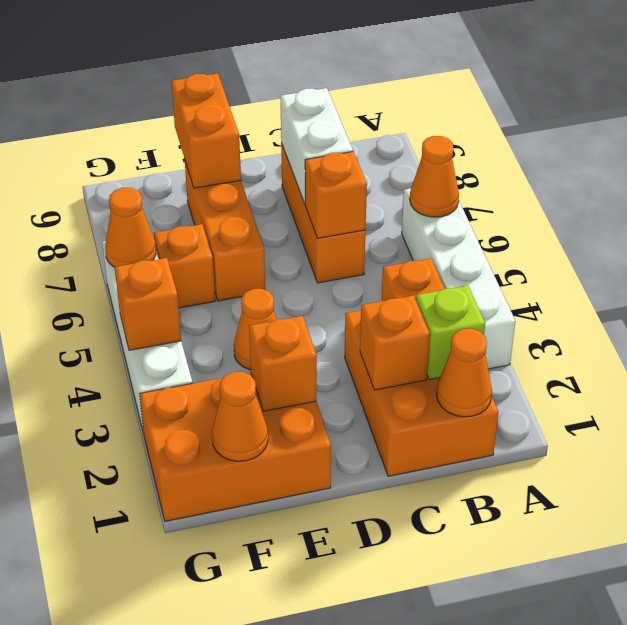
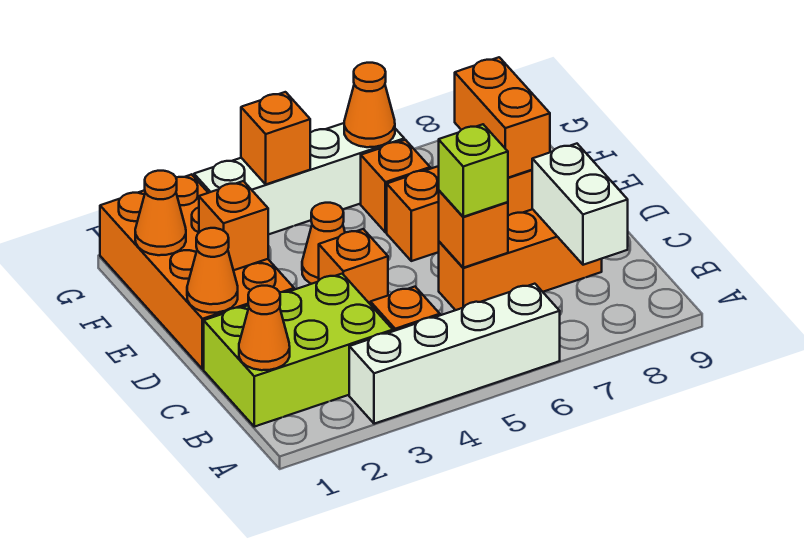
orange cone A6 level 2 -> orange cone D1 level 2
orange brick B1:C3 level 1 -> lime brick B1:C3 level 1
lime brick B2 level 2 -> lime brick C6 level 3
orange brick C2 level 2 -> orange brick D4 level 1
white brick C7:C8 level 2 -> white brick B8:C8 level 2
orange brick E1:G2 level 1 -> orange brick D1:G2 level 1
orange brick E8:E9 level 2 -> orange brick E8:F8 level 2

